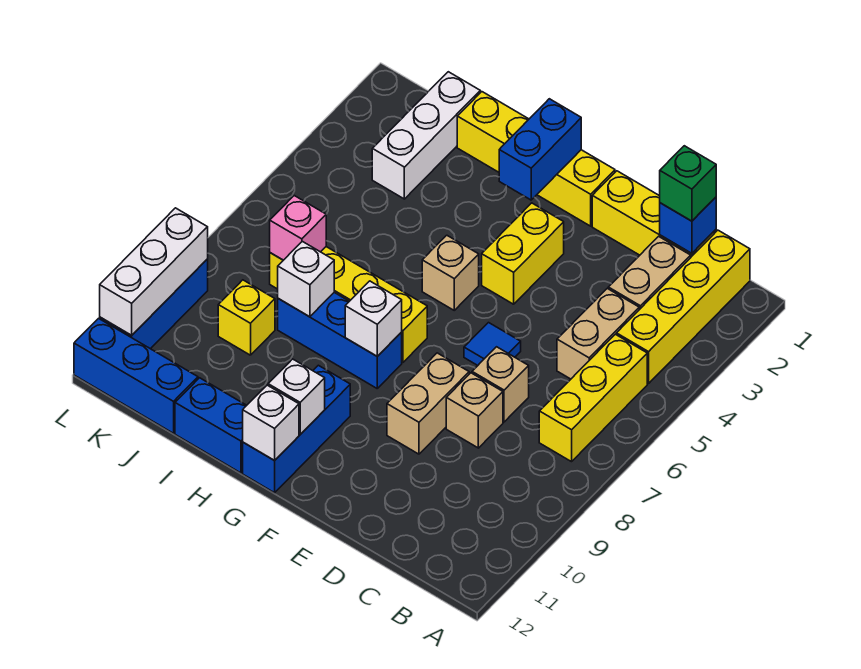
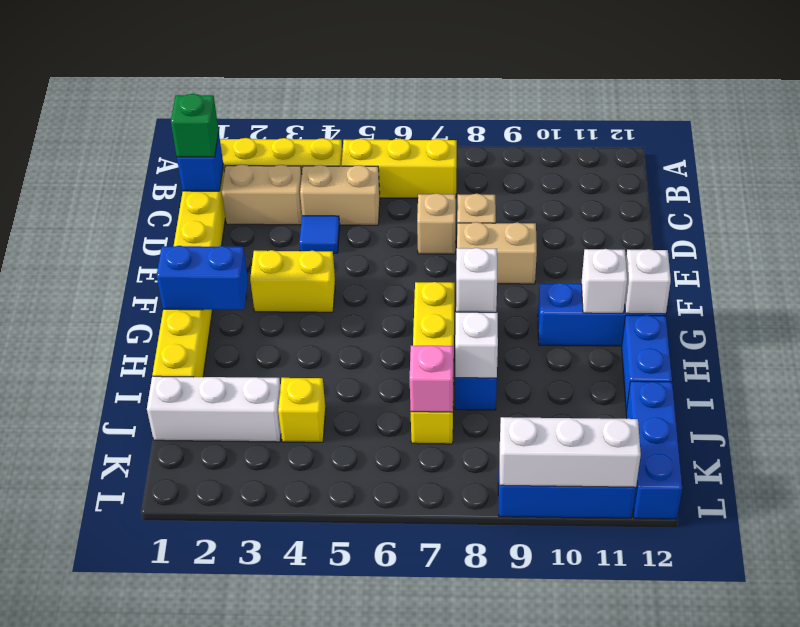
blue tile E6 level 1 -> blue tile D4 level 1
tan brick G5 level 1 -> none
yellow brick J9 level 1 -> yellow brick J4 level 1

